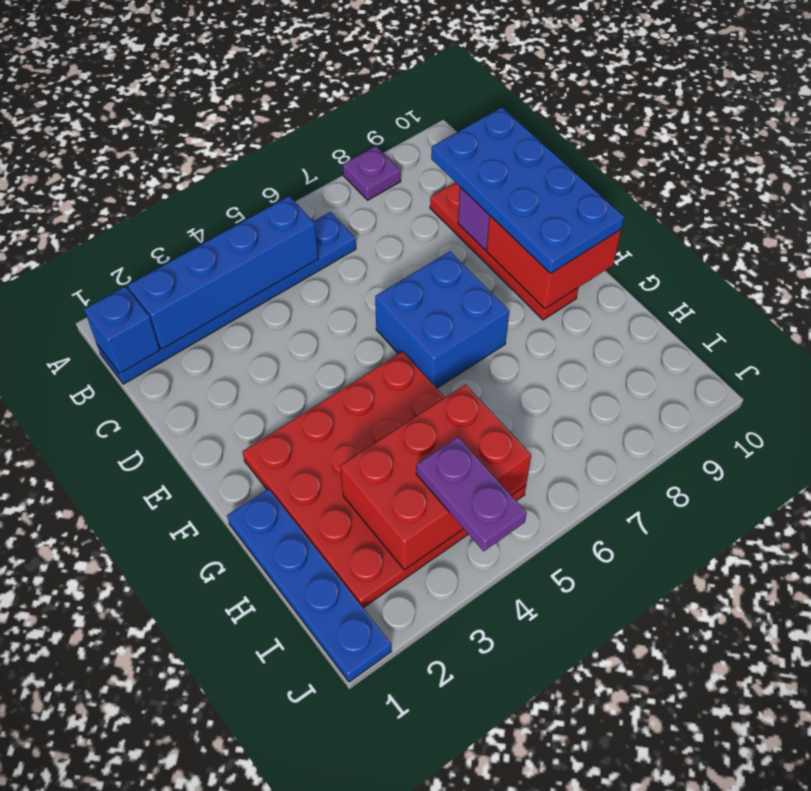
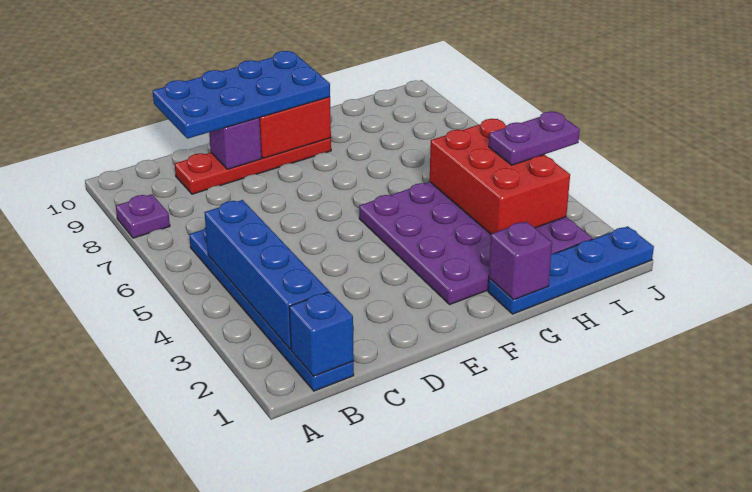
blue brick E6:F7 level 1 -> none
red plate F2:I5 level 1 -> purple plate F2:I5 level 1
none -> purple brick G1 level 2

